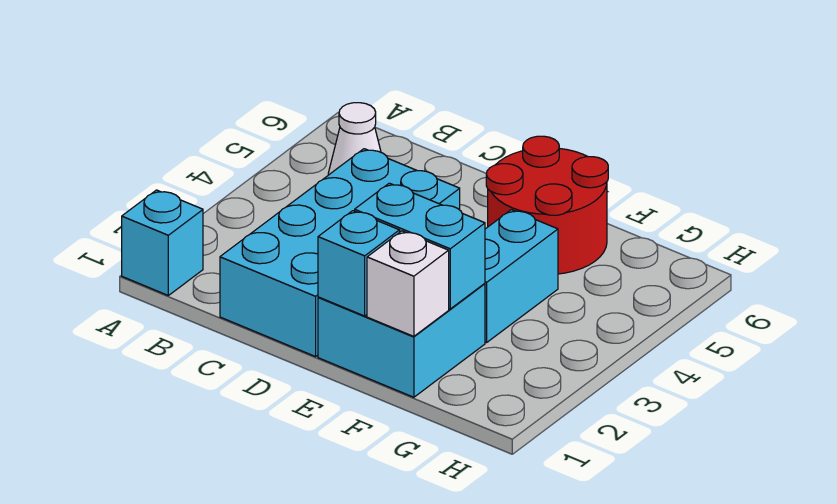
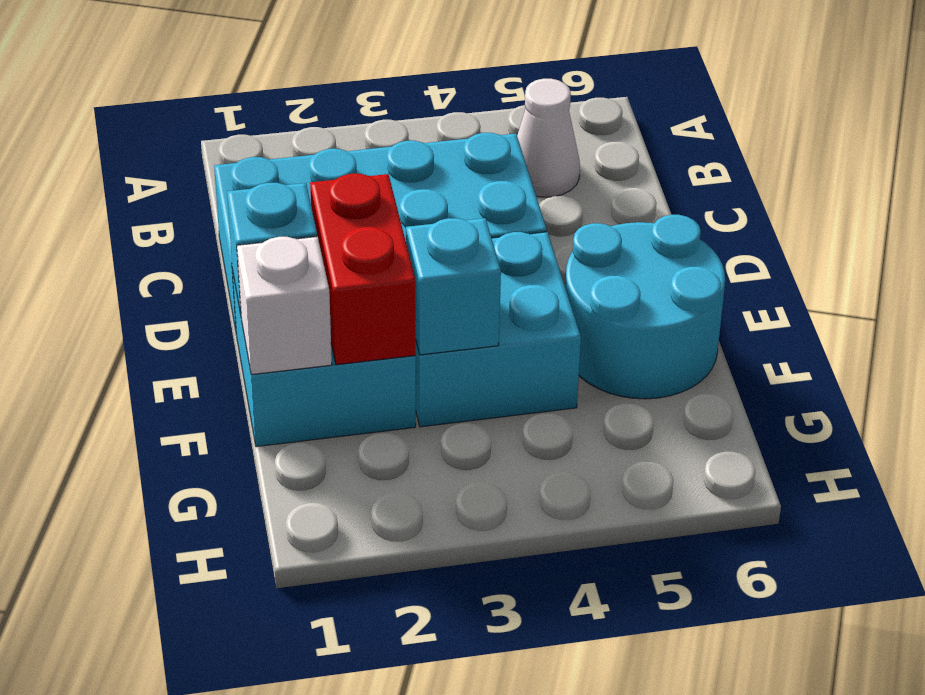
cyan brick A1 level 1 -> cyan brick F3 level 2
cyan brick E2:F2 level 2 -> red brick E2:F2 level 2
red round brick E5:F6 level 1 -> cyan round brick E5:F6 level 1
cyan brick F3:F4 level 1 -> cyan brick E3:F4 level 1

